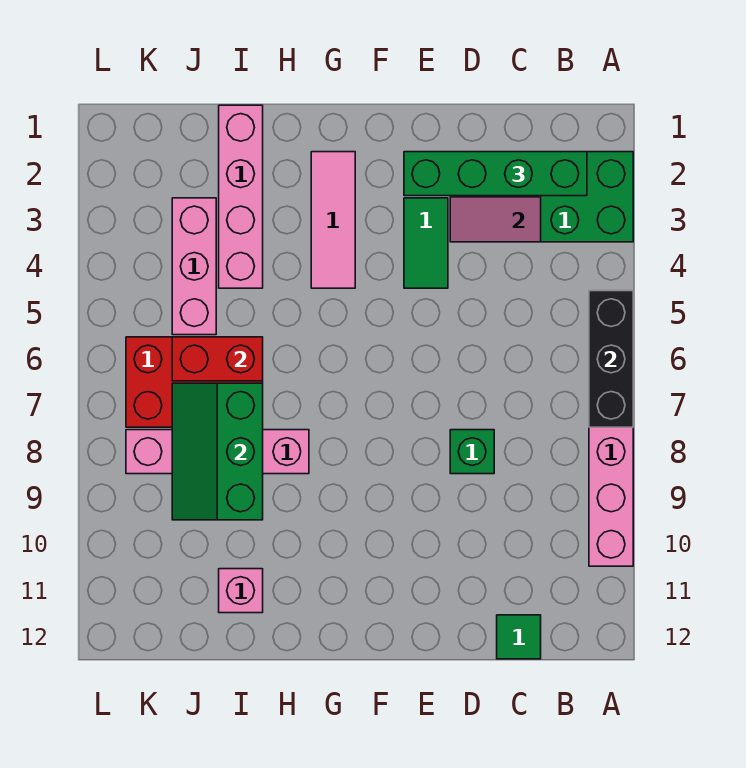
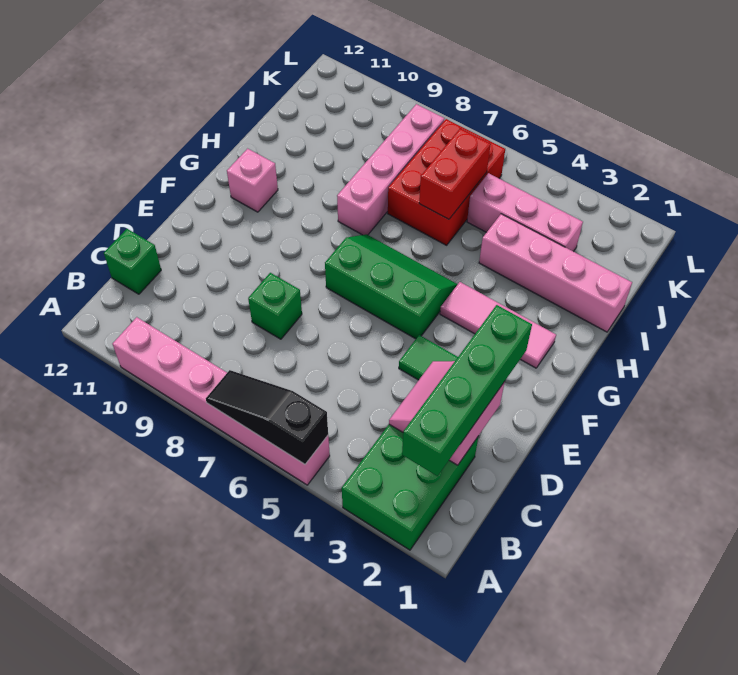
black brick A5:A7 level 2 -> black slope A5:A7 level 2 top 5
green tile C12 level 1 -> green brick C12 level 1
green slope I7:J9 level 2 top I -> green slope F5:G7 level 1 top F
pink brick I11 level 1 -> pink brick G11 level 1

